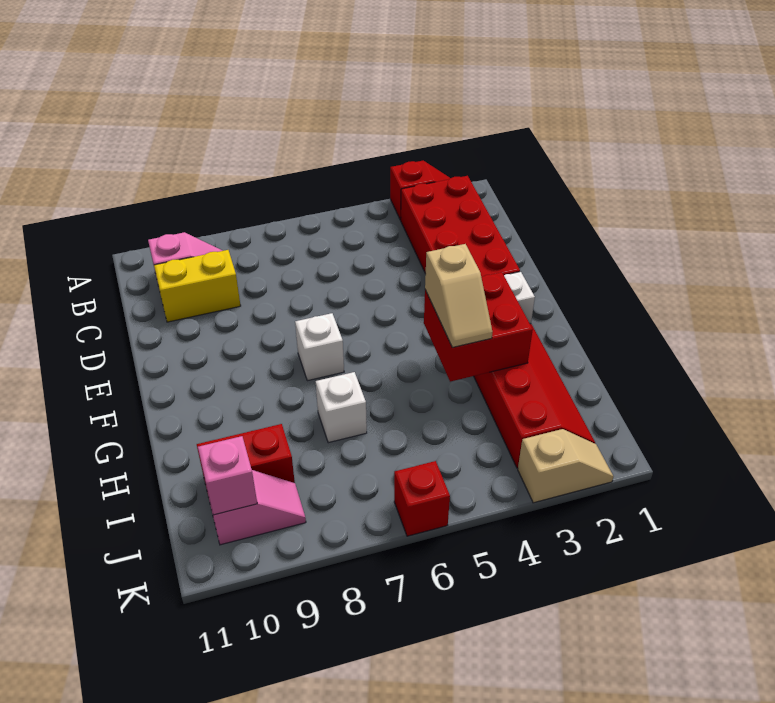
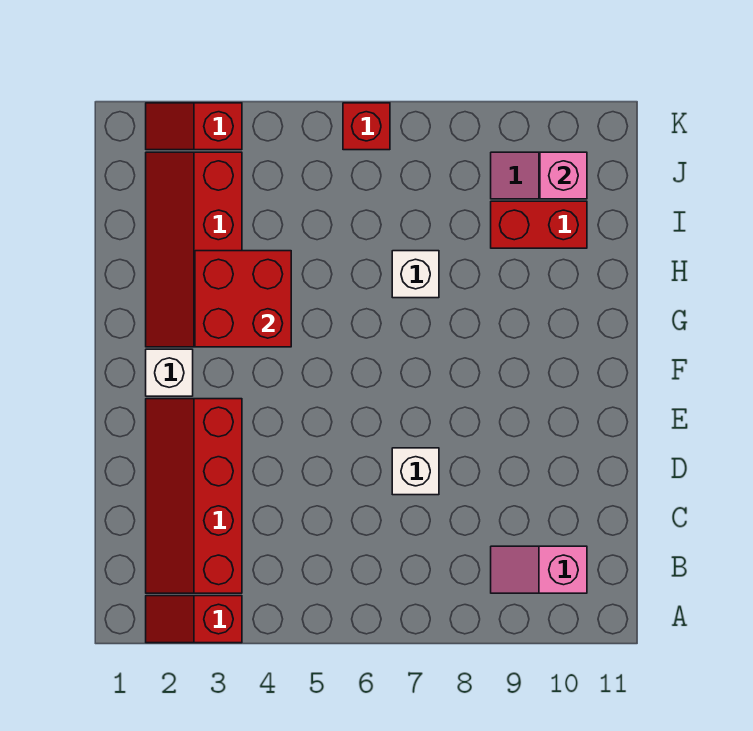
red brick B2:E3 level 1 -> red slope B2:E3 level 1 top 3
yellow brick C9:C10 level 1 -> none
white brick F7 level 1 -> white brick D7 level 1
tan slope G4:H4 level 3 top G -> none
tan slope K2:K3 level 1 top 3 -> red slope K2:K3 level 1 top 3

